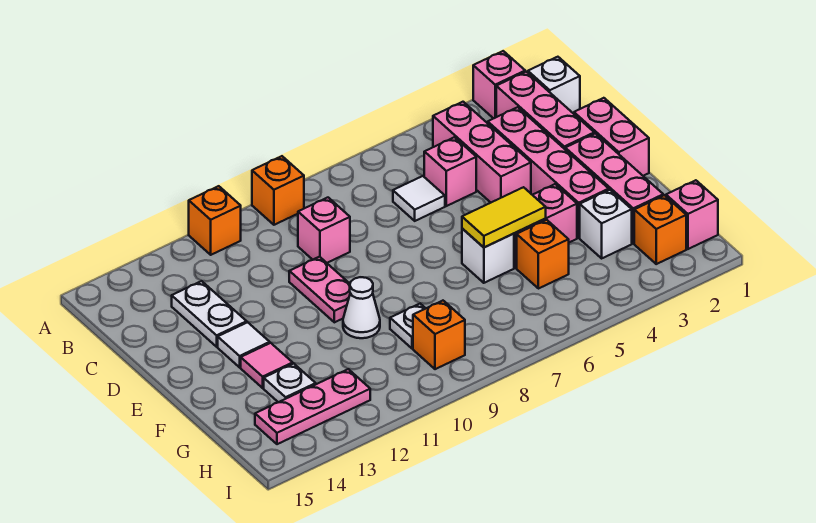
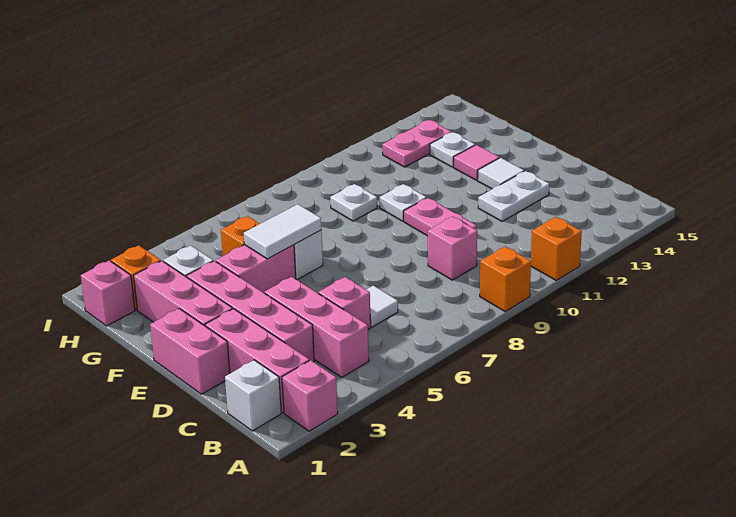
white plate C13:D13 level 1 -> white plate D12:D13 level 1
yellow tile F5:F6 level 2 -> white tile F5:F6 level 2
white cone F10 level 1 -> white plate F10 level 1
orange brick H9 level 1 -> none
pink plate H12:H14 level 1 -> pink plate H12:H13 level 1

